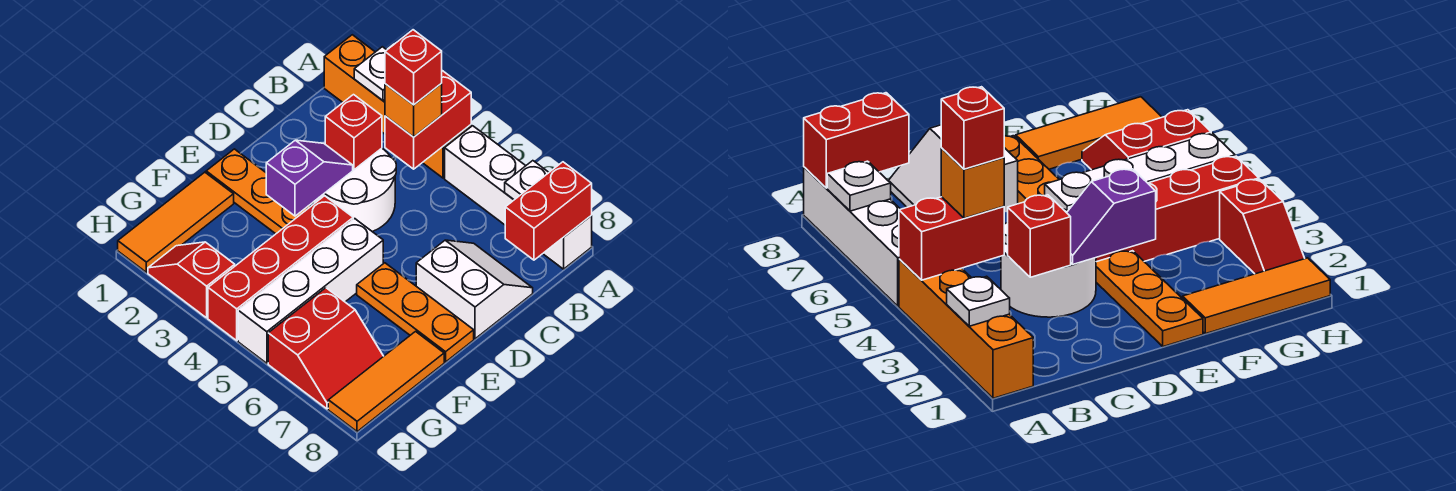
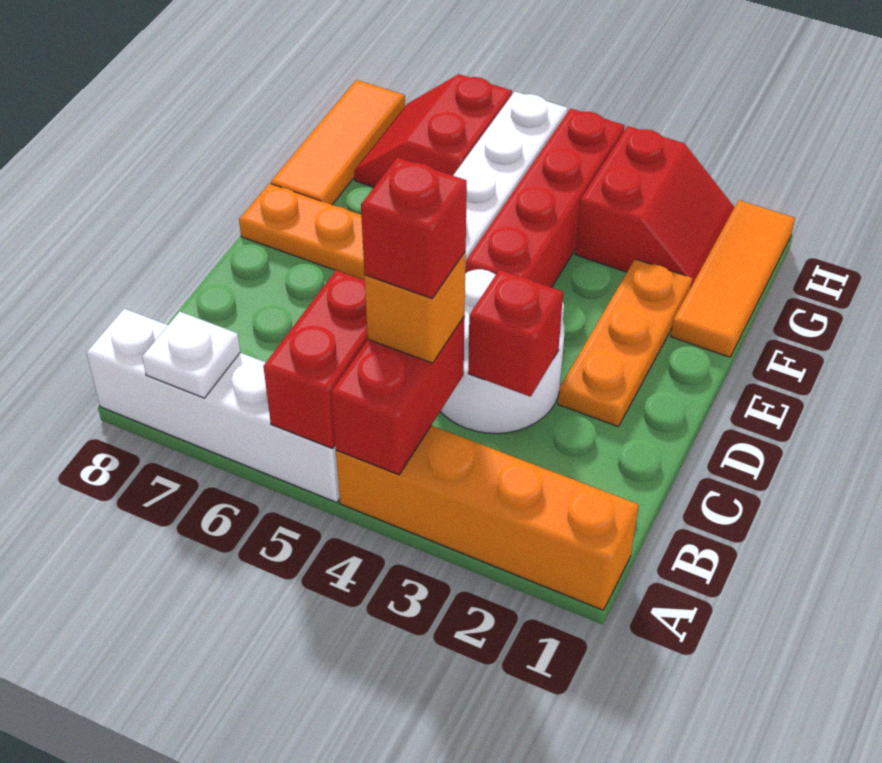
white plate A2 level 2 -> none
red brick A8:B8 level 2 -> red brick A5:B5 level 2
white slope C7:D8 level 1 top D -> none
purple slope D3:E3 level 2 top E -> none
orange plate E1:E3 level 1 -> orange plate D2:F2 level 1
red slope H2:H3 level 1 top 3 -> red slope G2:H3 level 1 top 3

